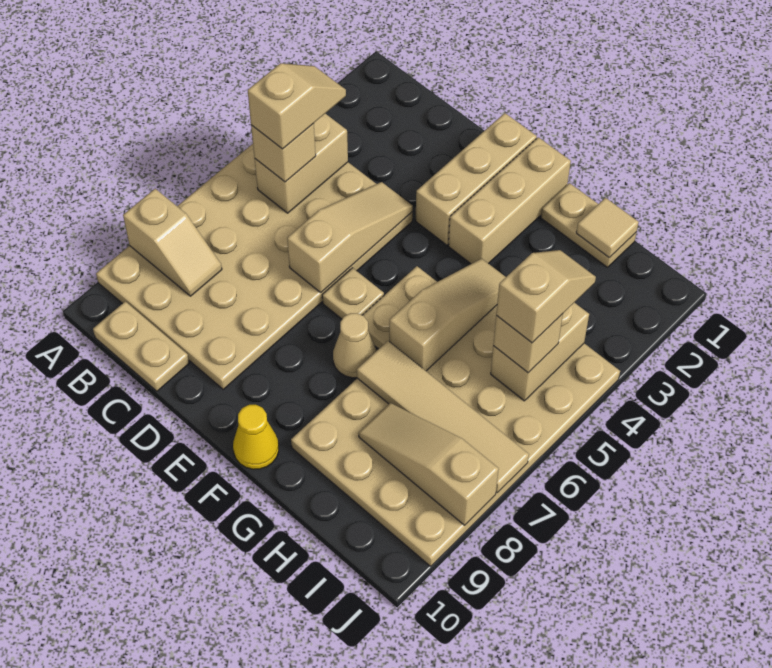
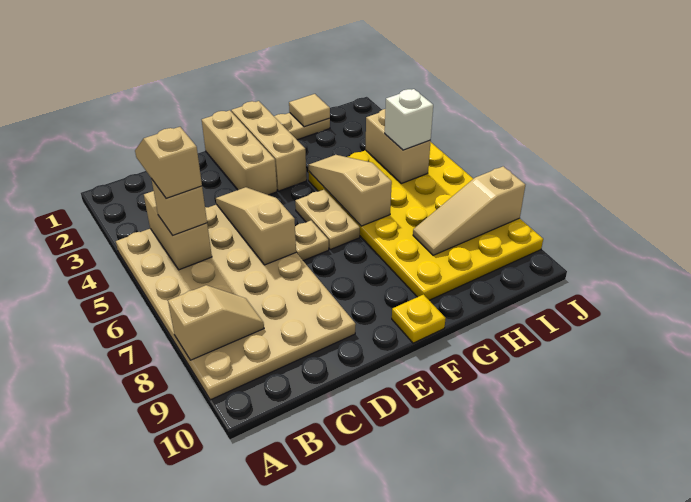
tan plate B10:C10 level 1 -> none
tan cone F7 level 1 -> none
yellow cone F10 level 1 -> yellow plate F10 level 1
tan plate G4:J9 level 1 -> yellow plate G4:J9 level 1
tan tile G7:J7 level 2 -> none
tan slope I4:I5 level 4 top 5 -> none
tan brick I5 level 3 -> white brick I5 level 3

